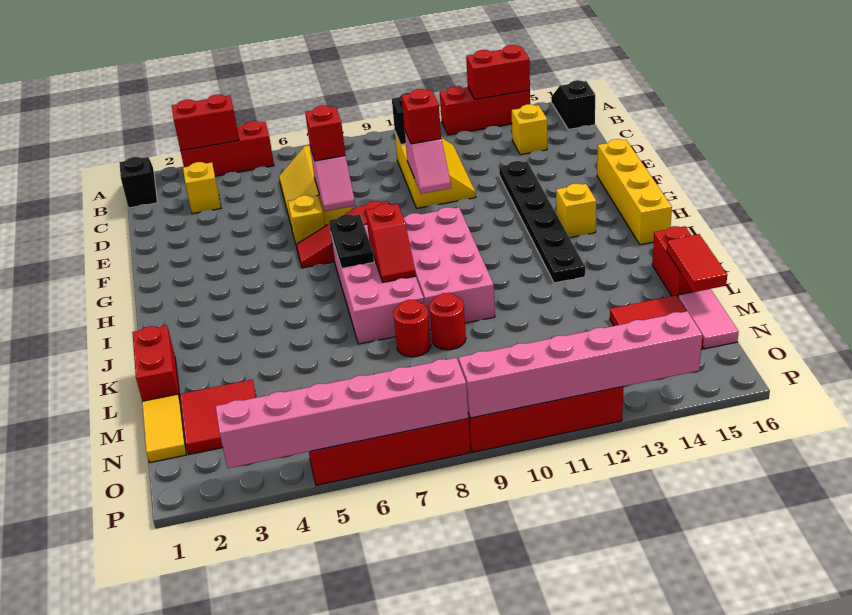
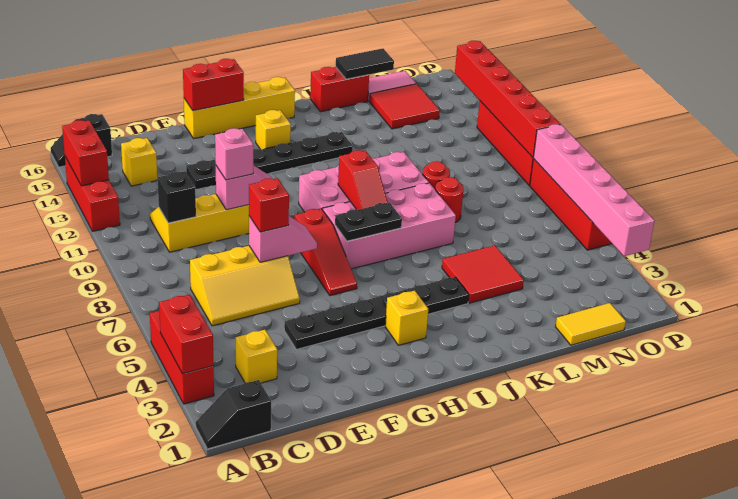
none -> black plate E4:J4 level 1
red brick E10 level 3 -> pink brick E10 level 3
yellow brick F6 level 1 -> yellow brick H3 level 1
red slope I8:J8 level 2 top I -> red slope I8:I9 level 2 top 9
red brick K1:L1 level 1 -> red brick F16:G16 level 2
red tile L16:M16 level 2 -> black tile L16:M16 level 2
red tile M2:N3 level 1 -> red tile K4:L5 level 1
pink brick P9:P14 level 2 -> red brick P9:P14 level 2

